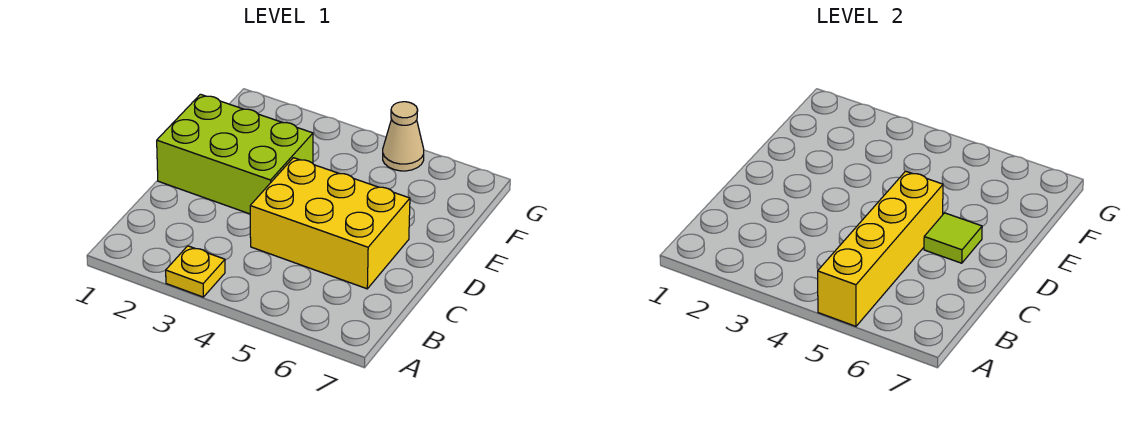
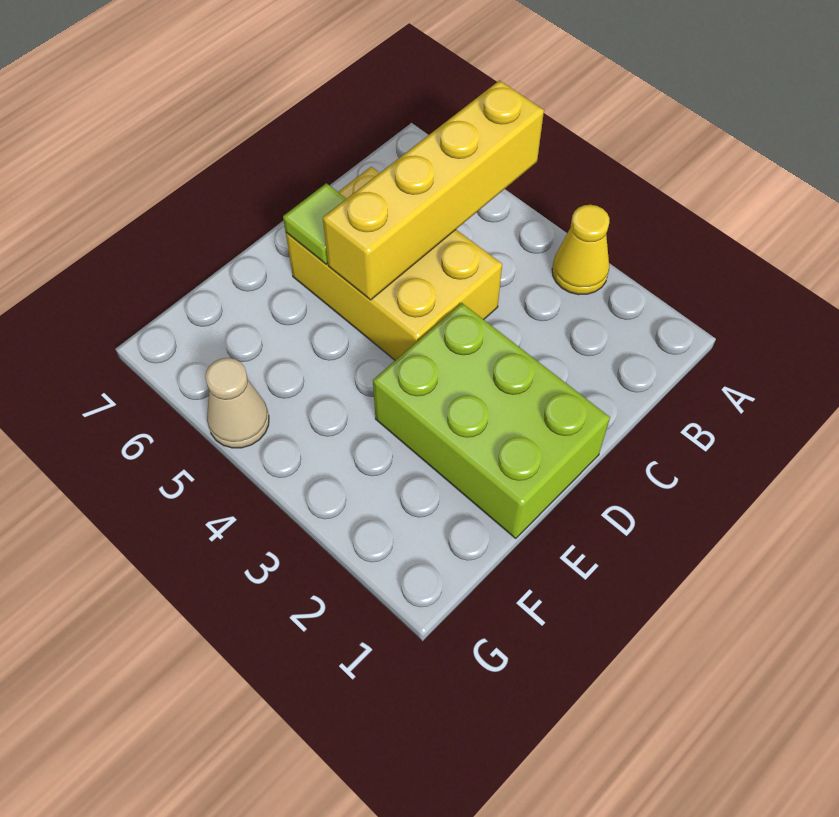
yellow plate A3 level 1 -> yellow cone A3 level 1

